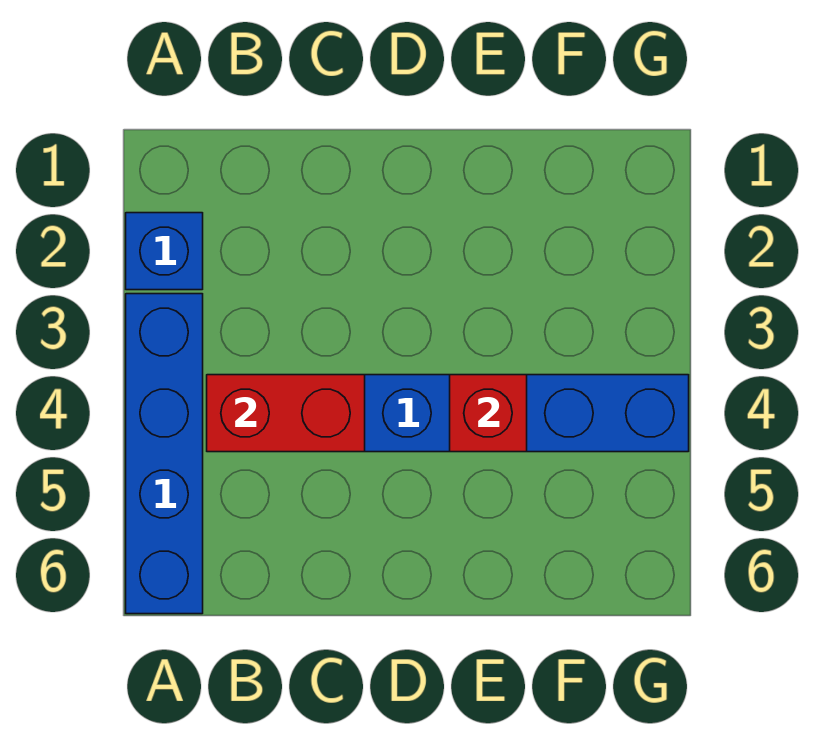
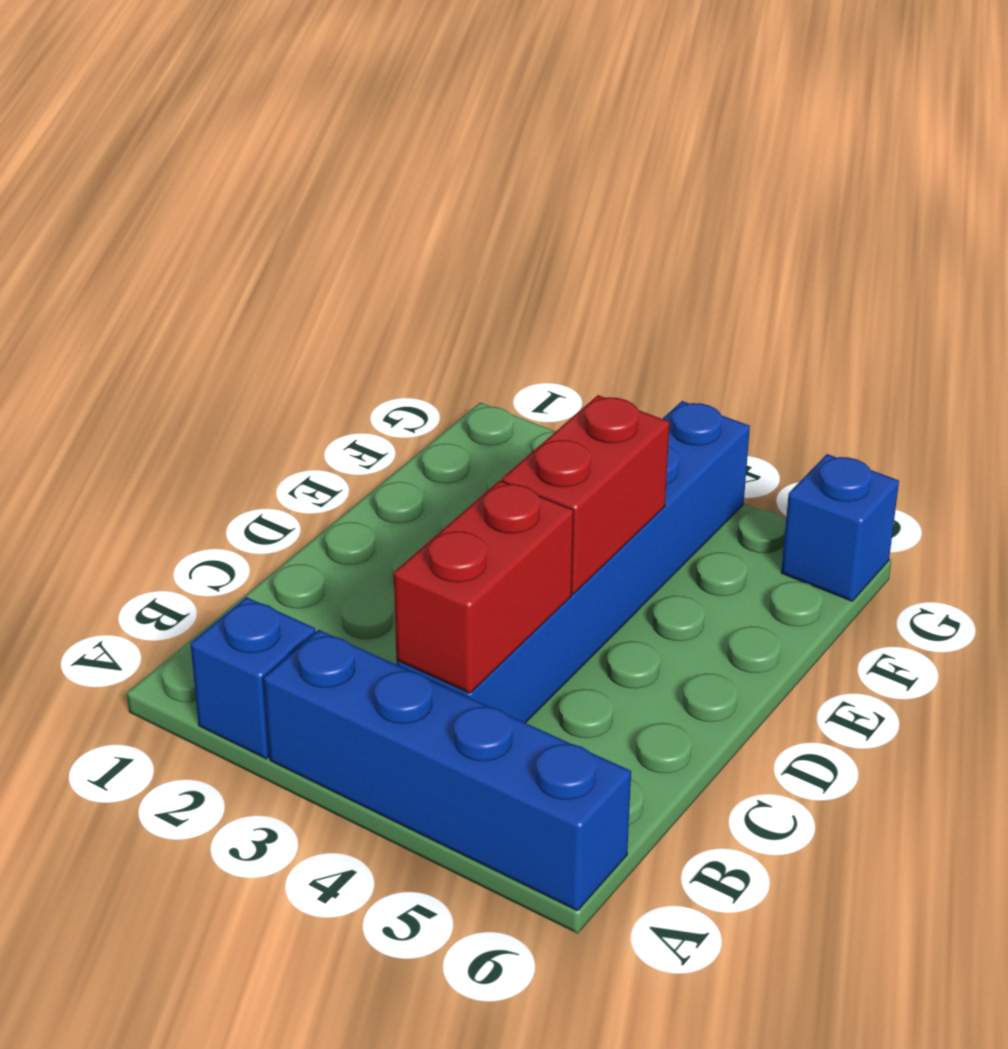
red brick E4 level 2 -> red brick D4:E4 level 2
none -> blue brick G6 level 1

